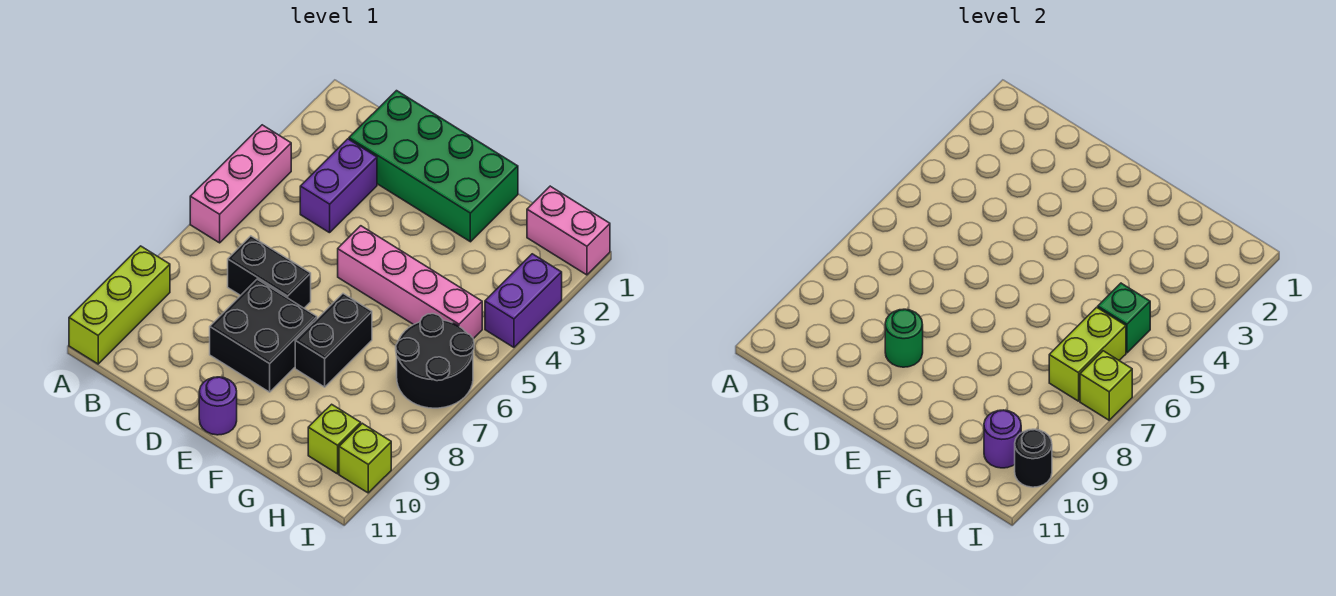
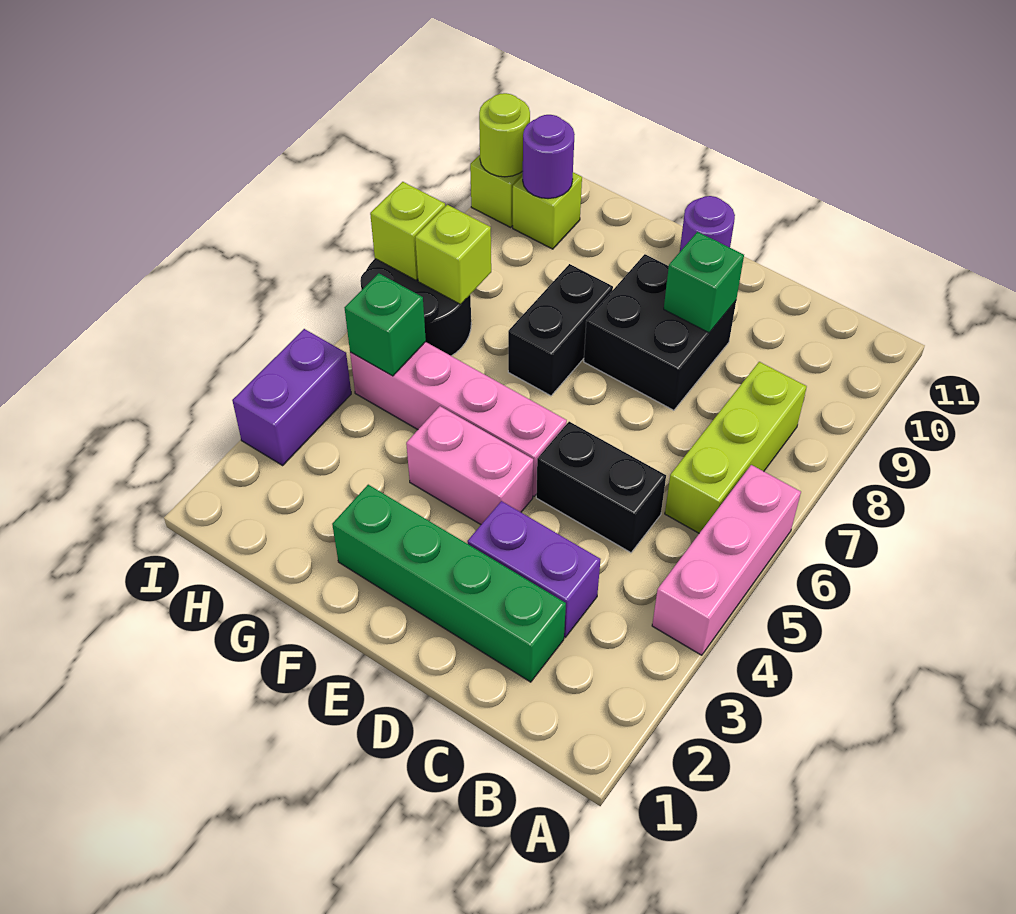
lime brick A9:A11 level 1 -> lime brick B6:B8 level 1
green brick C1:F2 level 1 -> green brick C2:F2 level 1
purple brick C3:C4 level 1 -> purple brick C3:D3 level 1
black brick C7:D7 level 1 -> black brick C5:D5 level 1
green round brick D9 level 2 -> green brick D9 level 2
pink brick H1:I1 level 1 -> pink brick E4:F4 level 1
lime brick H6:H7 level 2 -> lime brick H7 level 2
black round brick I10 level 2 -> lime round brick I10 level 2

